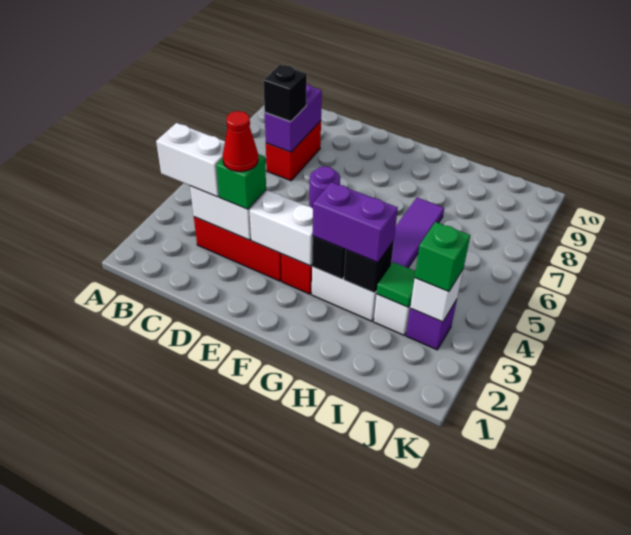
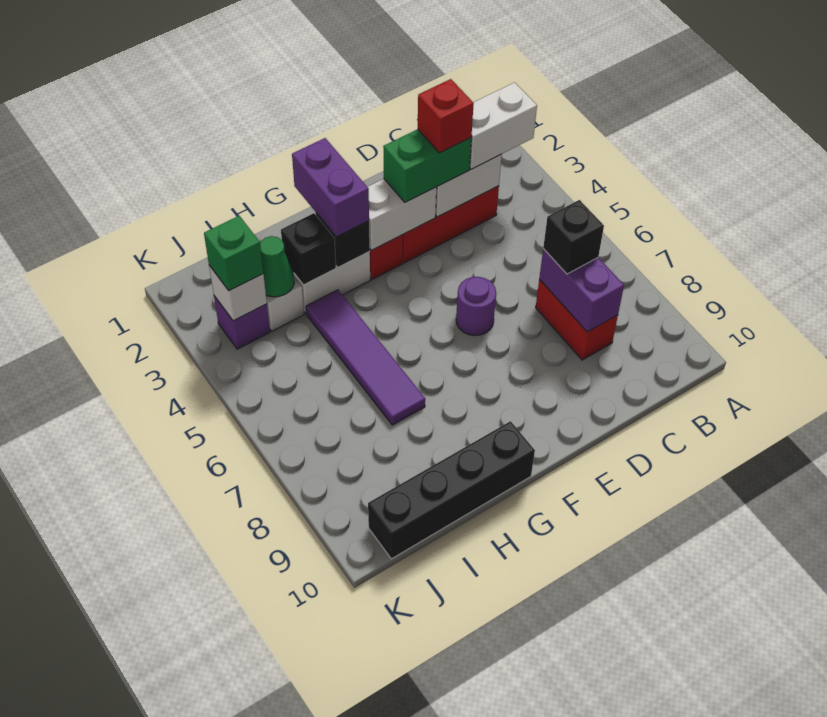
green brick D3 level 3 -> green brick D3:E3 level 3
red cone D3 level 4 -> red brick D3 level 4
purple brick G3:H3 level 3 -> purple brick G2:G3 level 3
none -> black brick G10:J10 level 1
green tile I3 level 2 -> green cone I3 level 2

